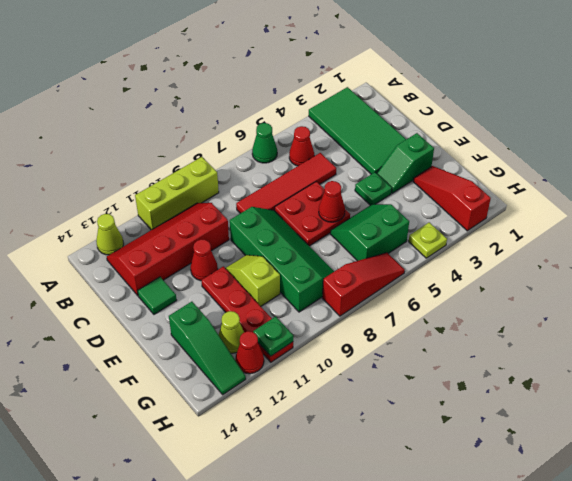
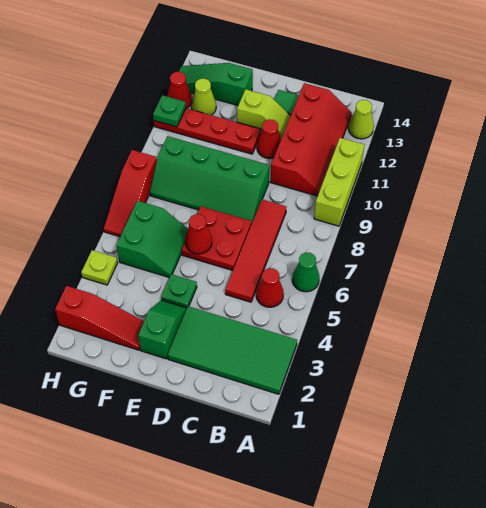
lime slope E10:F10 level 1 top F -> lime slope D12:E12 level 1 top E

